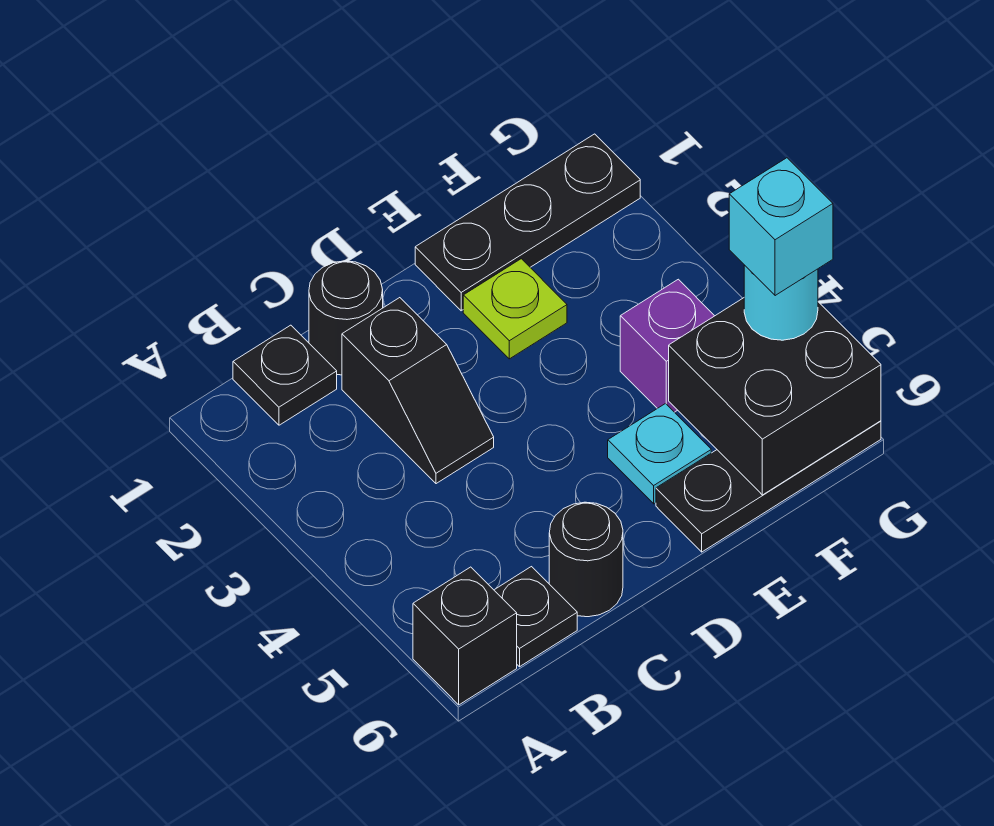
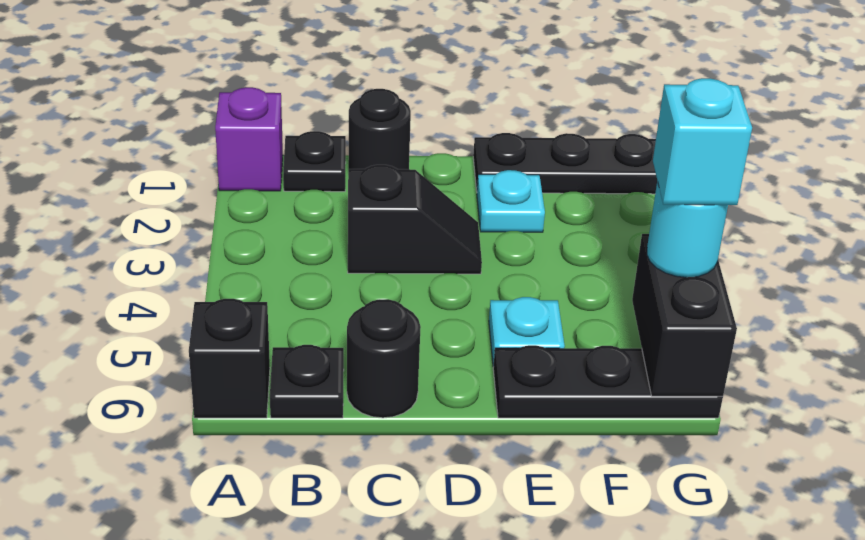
black slope C2:C3 level 1 top 2 -> black slope C3:D3 level 1 top C
lime plate E2 level 1 -> cyan plate E2 level 1
purple brick F4 level 1 -> purple brick A1 level 1
black brick F5:G6 level 2 -> black brick G5:G6 level 2

